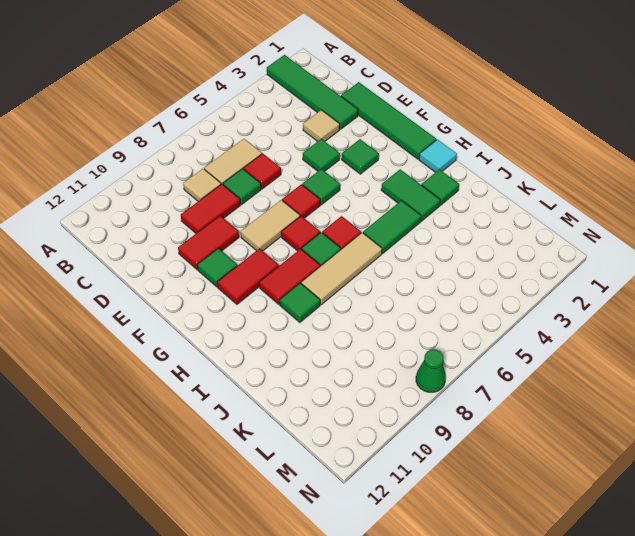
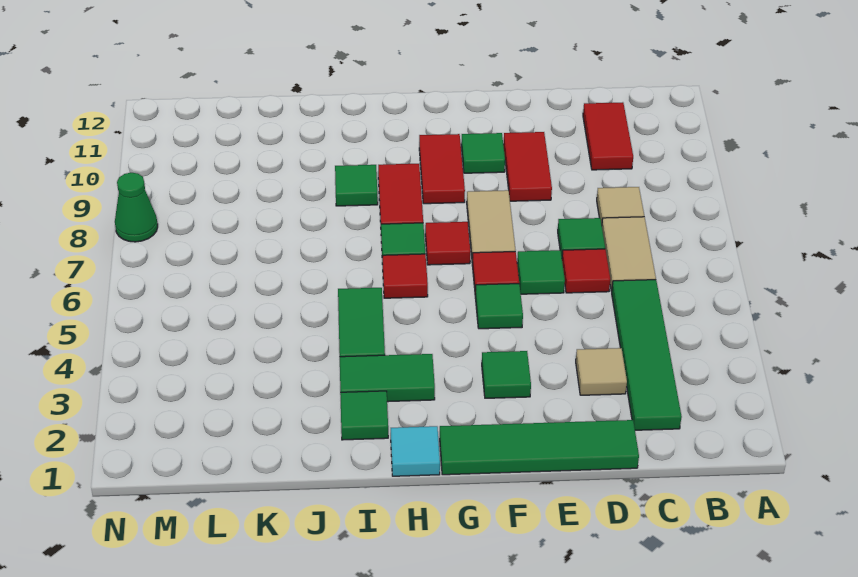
green tile A2:D2 level 1 -> green tile C2:C5 level 1
red tile D8:D9 level 1 -> red tile C10:C11 level 1
green tile E4 level 1 -> green tile E6 level 1
tan tile I6:I8 level 1 -> none

